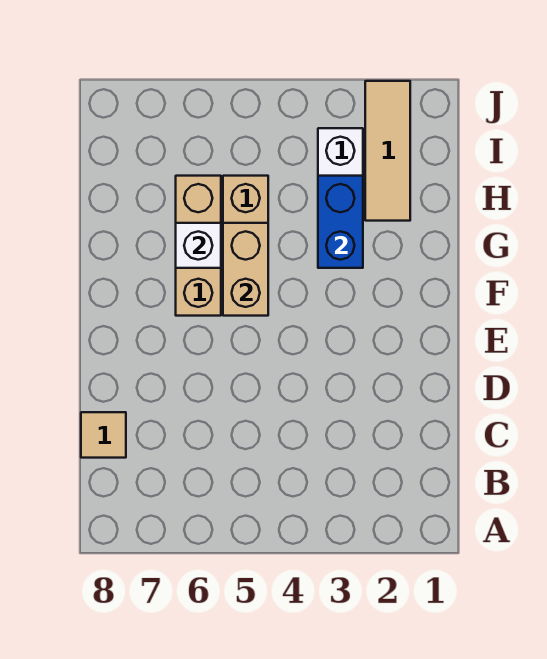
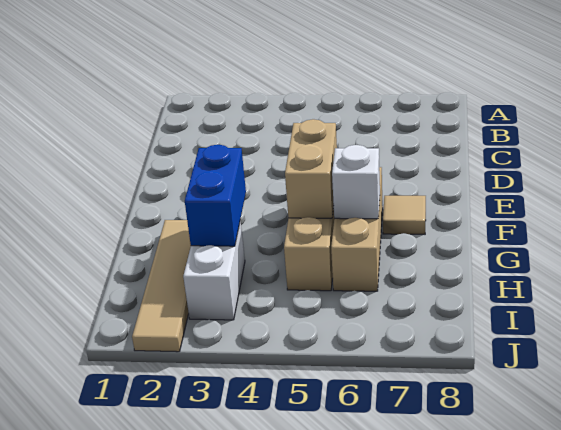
tan tile C8 level 1 -> tan tile F7 level 1
tan tile H2:J2 level 1 -> tan tile G2:J2 level 1

